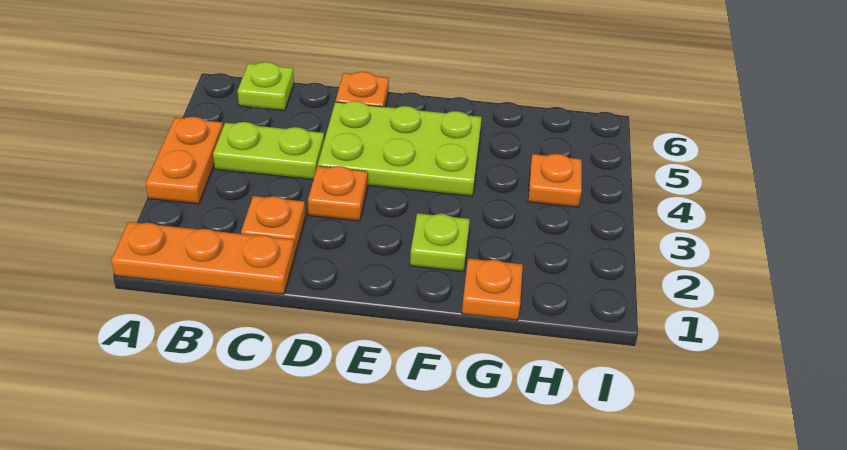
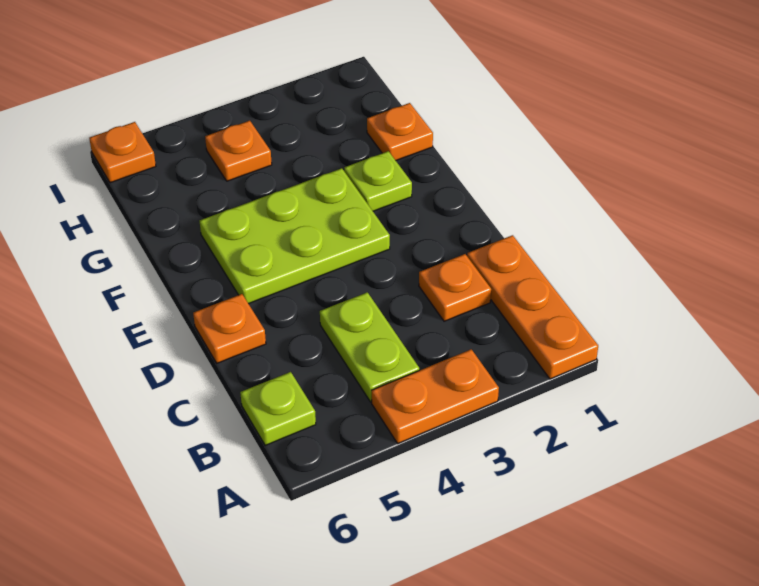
orange plate D3 level 1 -> orange plate I6 level 1
lime plate D4:F5 level 1 -> lime plate E3:F5 level 1

